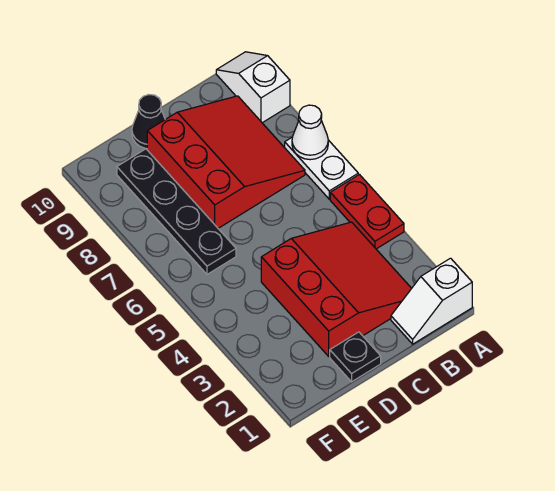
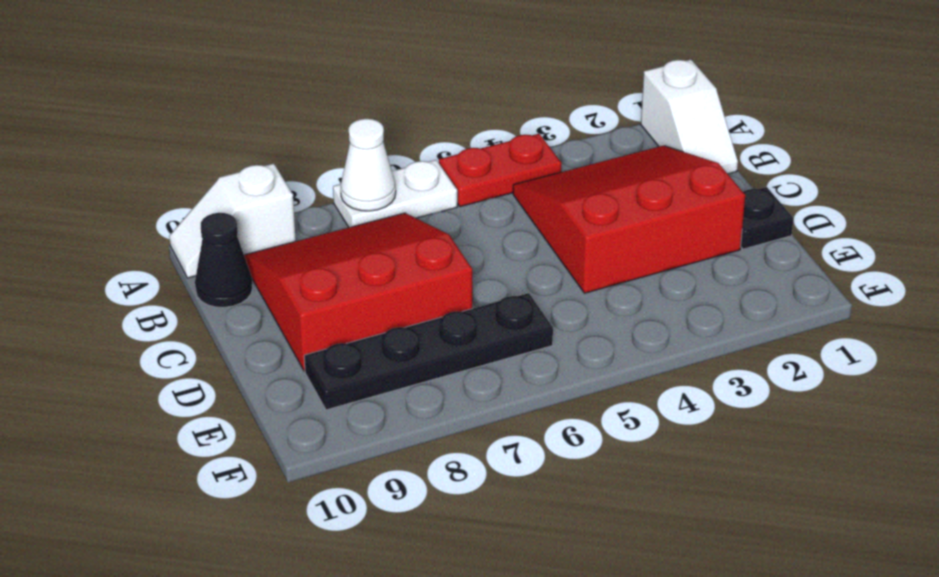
black cone D10 level 1 -> black cone B10 level 1

